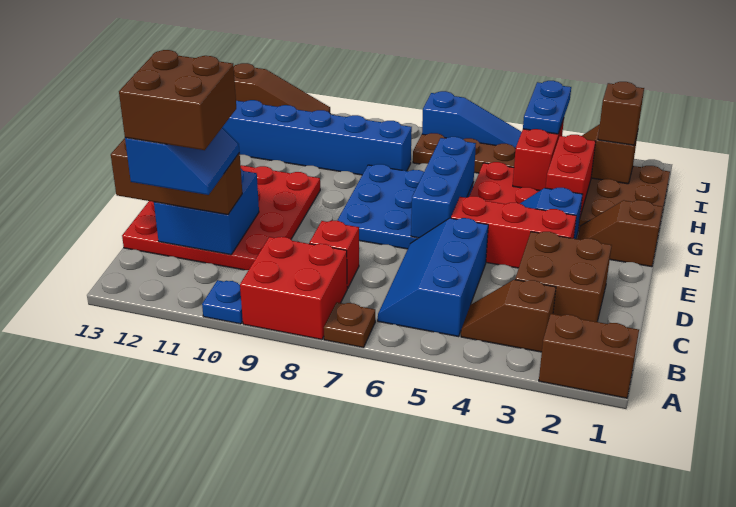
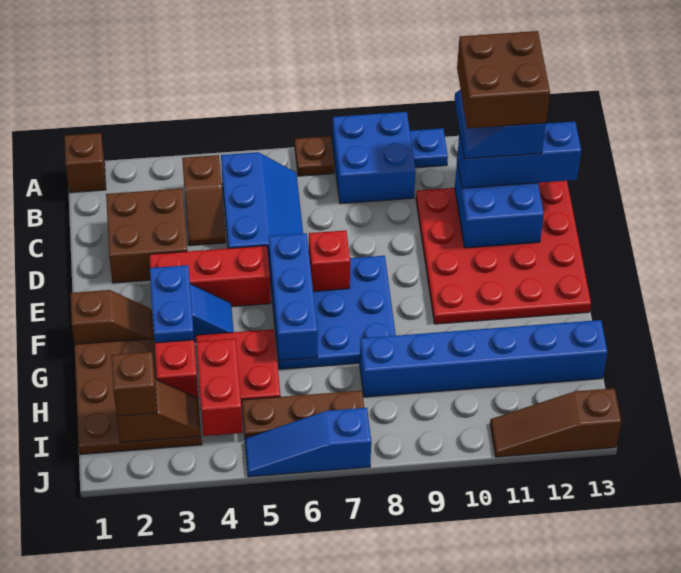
brown brick A1:A2 level 1 -> brown brick A1 level 1
red brick A8:B9 level 1 -> blue brick A8:B9 level 1
brown slope B3:B4 level 1 top 3 -> brown slope B4:C4 level 1 top B
red brick C8 level 1 -> red brick E7 level 2
brown brick C11:C13 level 3 -> blue brick C11:C13 level 3
blue plate I4:J4 level 3 -> blue plate F3:G3 level 3

